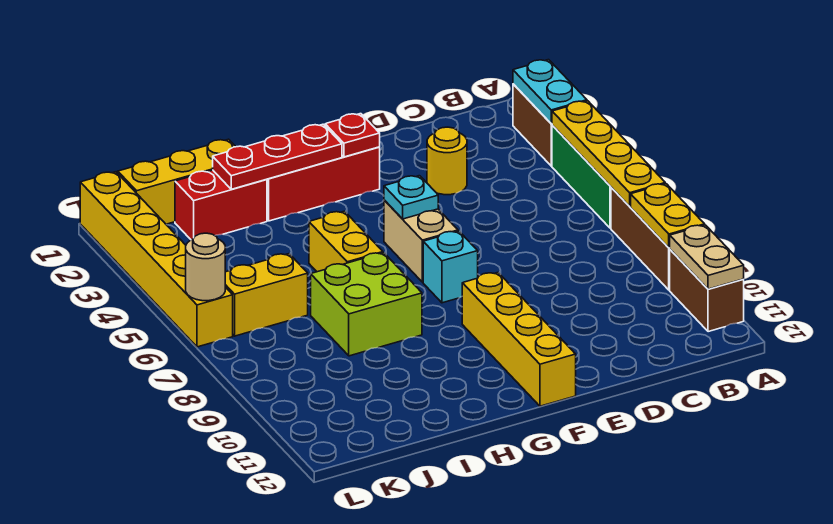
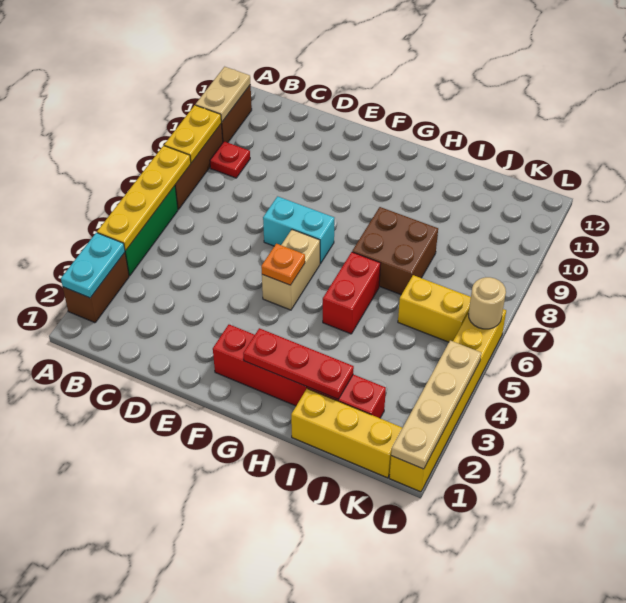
yellow round brick D3 level 1 -> none
red plate F2 level 2 -> red plate B9 level 1
cyan plate F5 level 2 -> orange plate F5 level 2
cyan brick F7 level 1 -> cyan brick E7:F7 level 1
yellow brick F9:F12 level 1 -> none
yellow brick H5:H6 level 1 -> red brick H5:H6 level 1
lime brick H7:I8 level 1 -> brown brick H7:I8 level 1
none -> tan plate L1:L4 level 2

